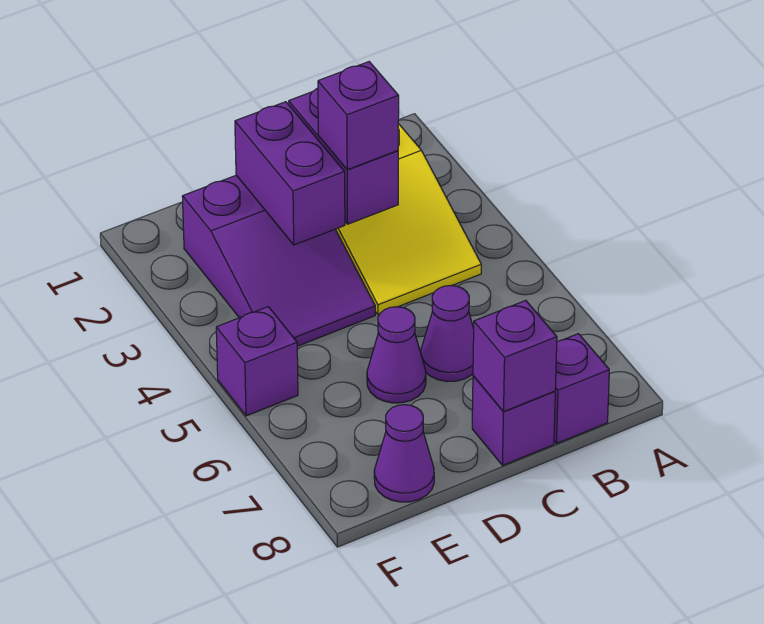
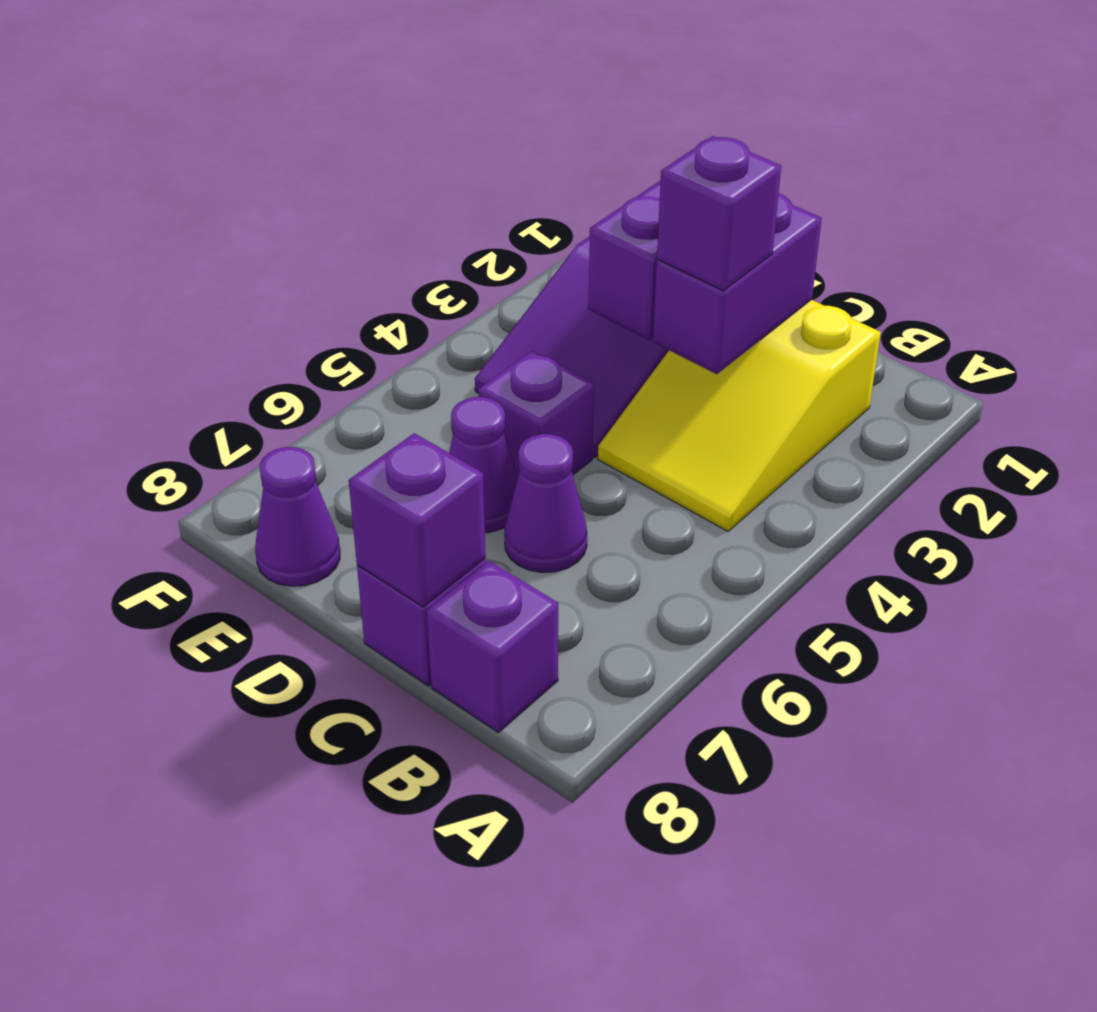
purple brick F5 level 1 -> purple brick D5 level 1

